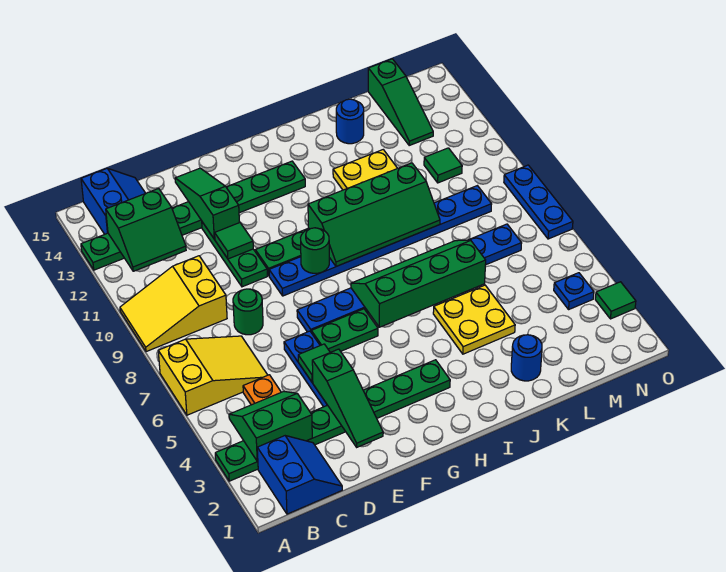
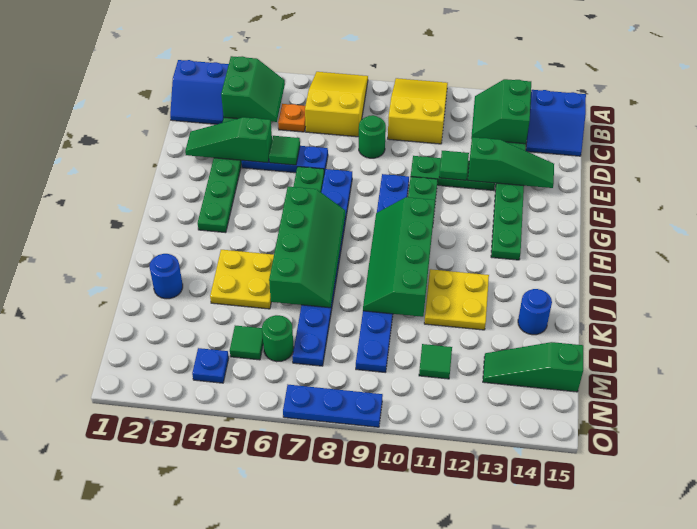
yellow slope A6:C7 level 1 top A -> yellow slope A6:C7 level 1 top C
green round brick G9 level 2 -> green round brick M6 level 1
green tile O3 level 1 -> green tile M5 level 1

